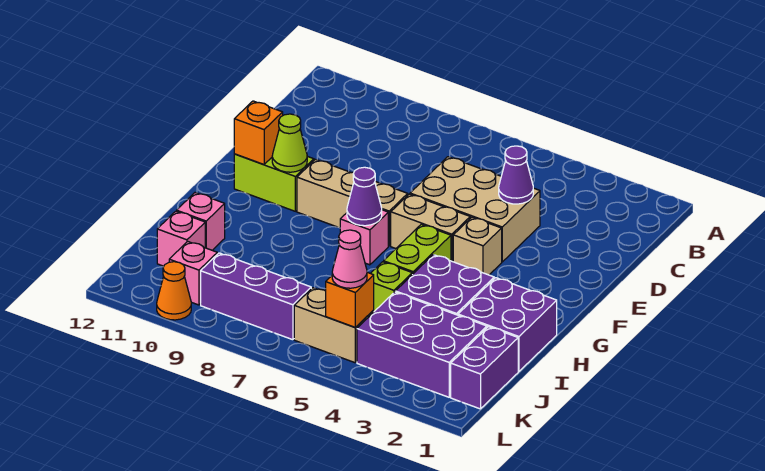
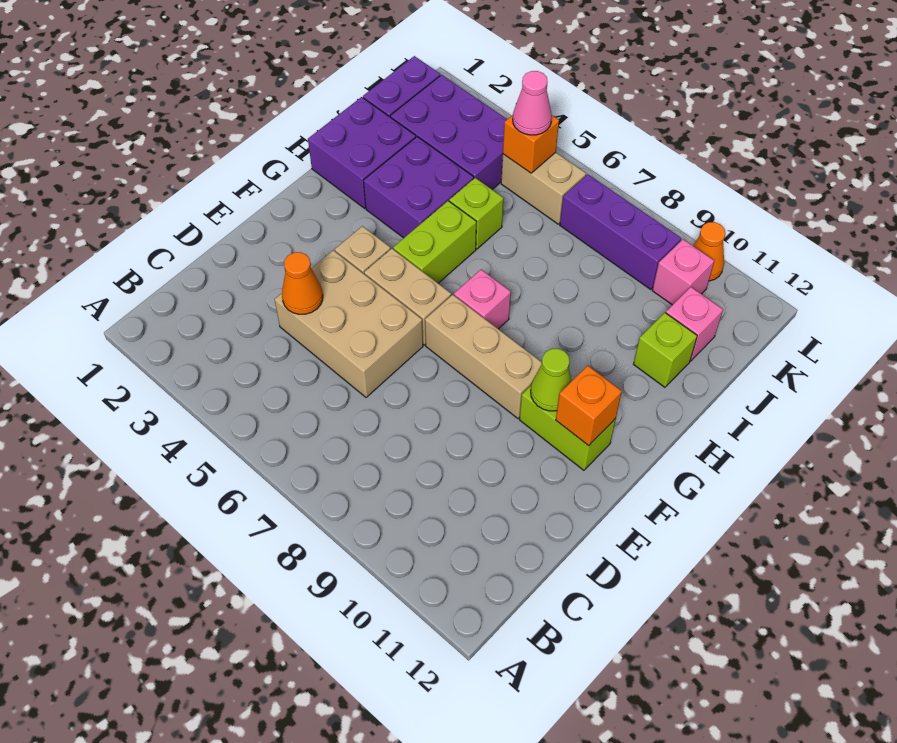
purple cone D4 level 2 -> orange cone D4 level 2
purple cone G7 level 2 -> none
pink brick I11 level 1 -> lime brick I11 level 1

